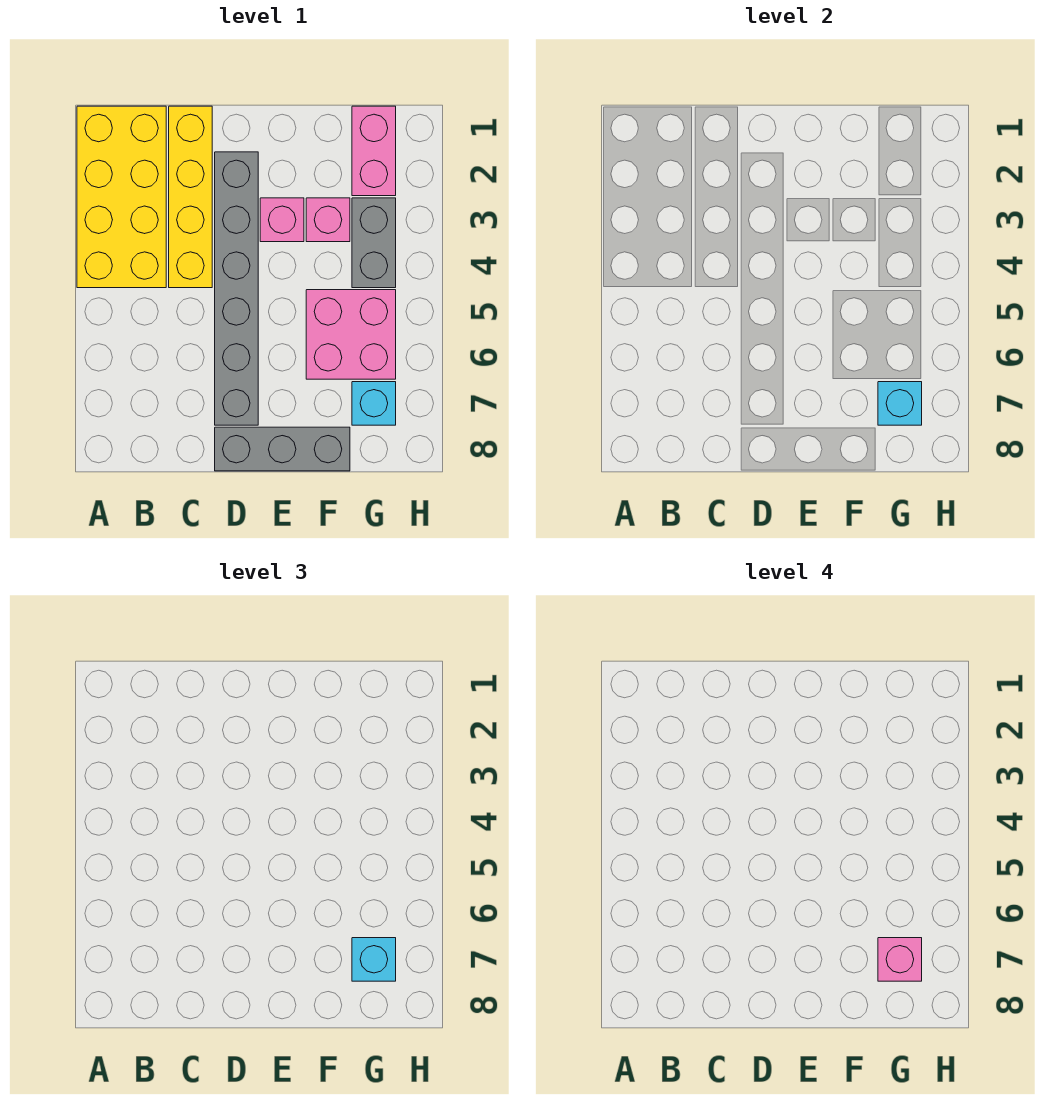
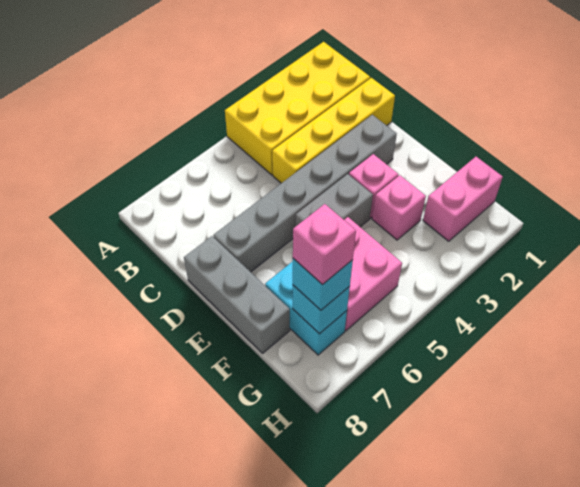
grey brick G3:G4 level 1 -> grey brick E4:E5 level 1
cyan brick G7 level 1 -> cyan brick F7:G7 level 1

